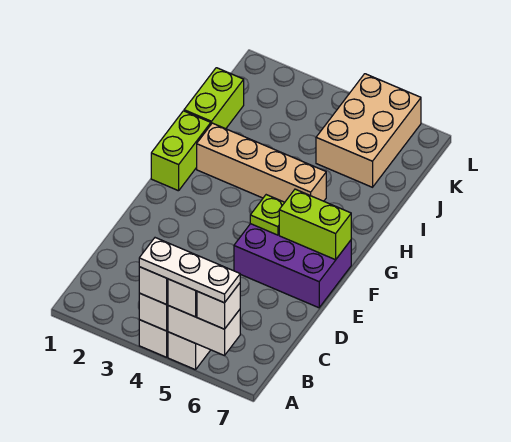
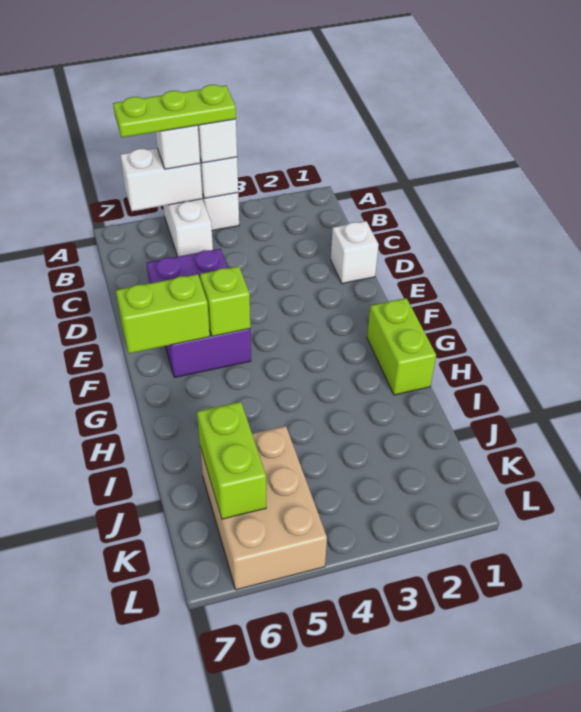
white plate A4:A6 level 4 -> lime plate A4:A6 level 4
white brick A6 level 3 -> white brick D1 level 1
purple brick E5:F7 level 1 -> purple brick D5:F6 level 1
lime plate F5 level 2 -> lime brick F5 level 2
tan brick H2:H5 level 1 -> none
lime brick I1:J1 level 1 -> lime brick J6:K6 level 2

